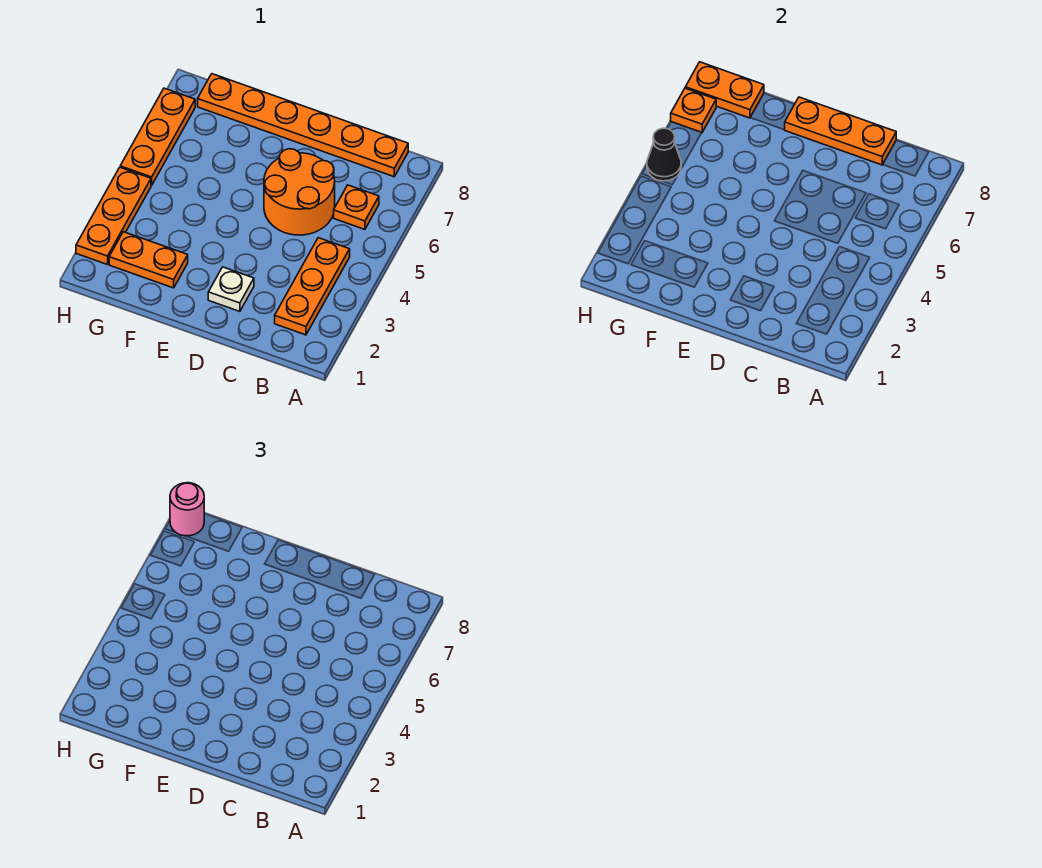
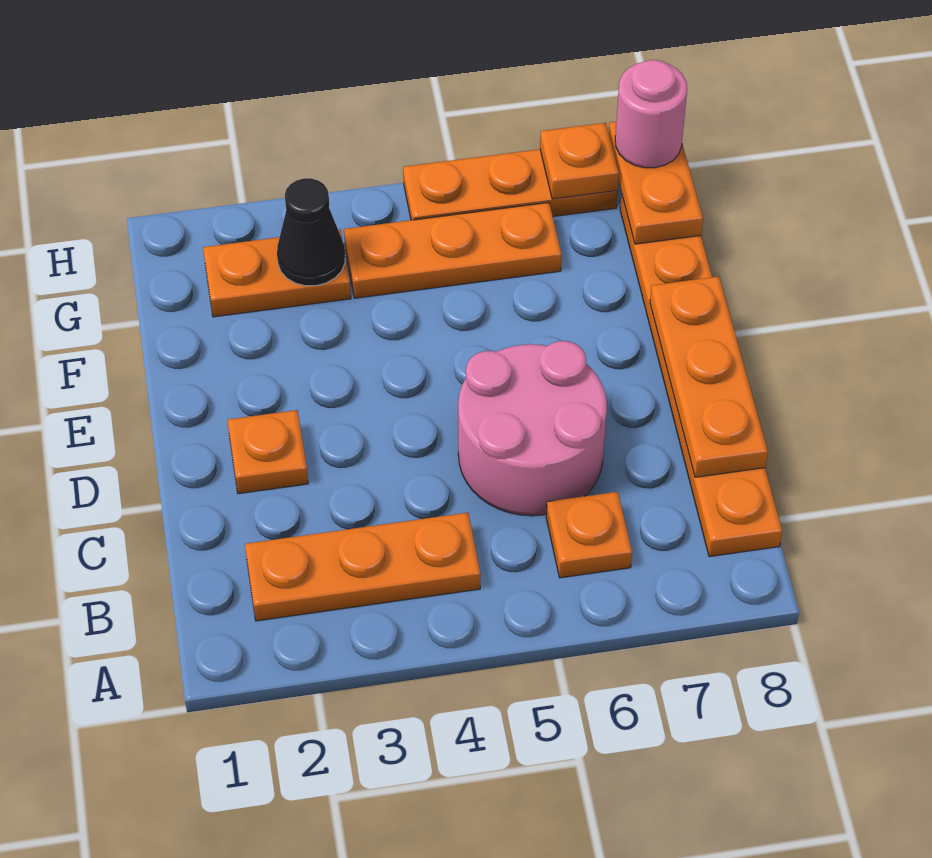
orange round brick C5:D6 level 1 -> pink round brick C5:D6 level 1
white plate D2 level 1 -> orange plate D2 level 1
orange plate F2:G2 level 1 -> orange plate G2:G3 level 1
orange plate H2:H4 level 1 -> orange plate G4:G6 level 1
black cone H5 level 2 -> black cone G3 level 2

